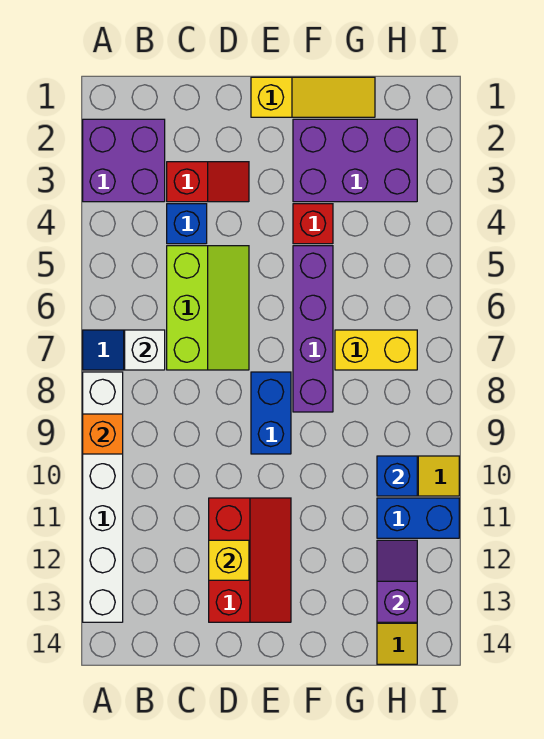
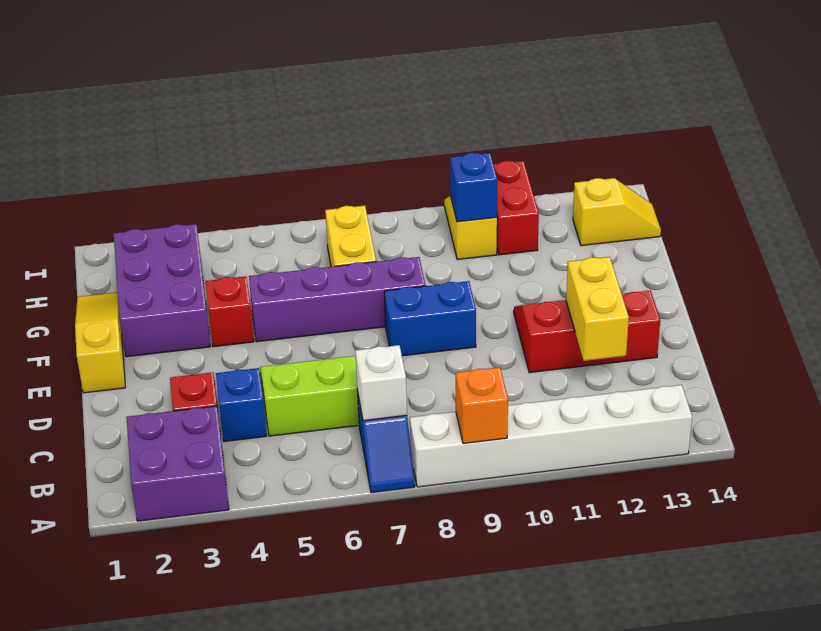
yellow brick D12 level 2 -> yellow brick C12:D12 level 2
blue brick H11:I11 level 1 -> red brick H11:I11 level 1
purple slope H12:H13 level 2 top 13 -> none

